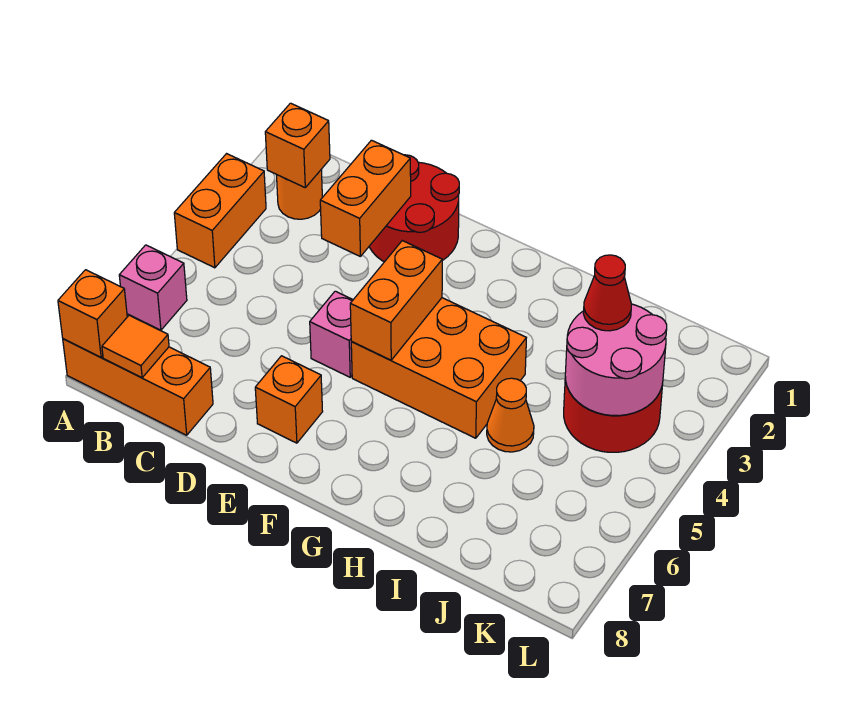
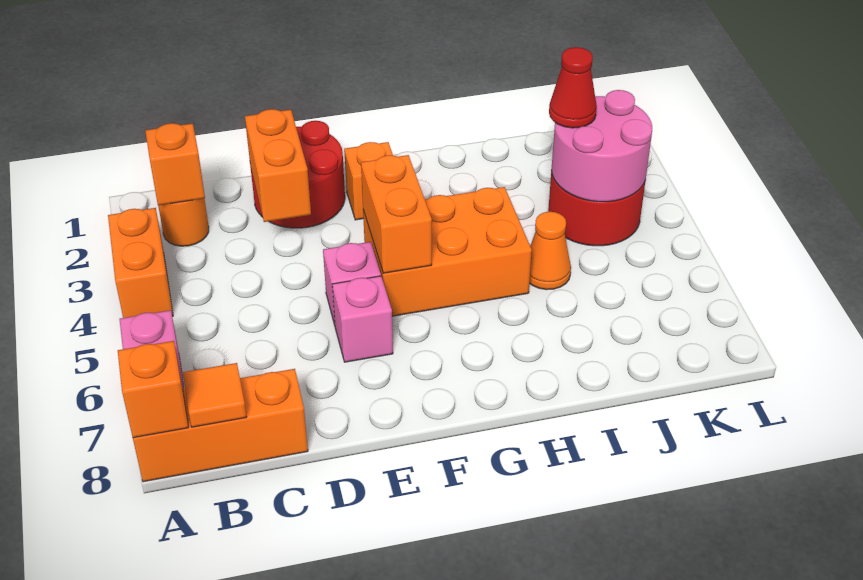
none -> pink brick E6 level 1
orange brick E7 level 1 -> orange brick F2 level 1

